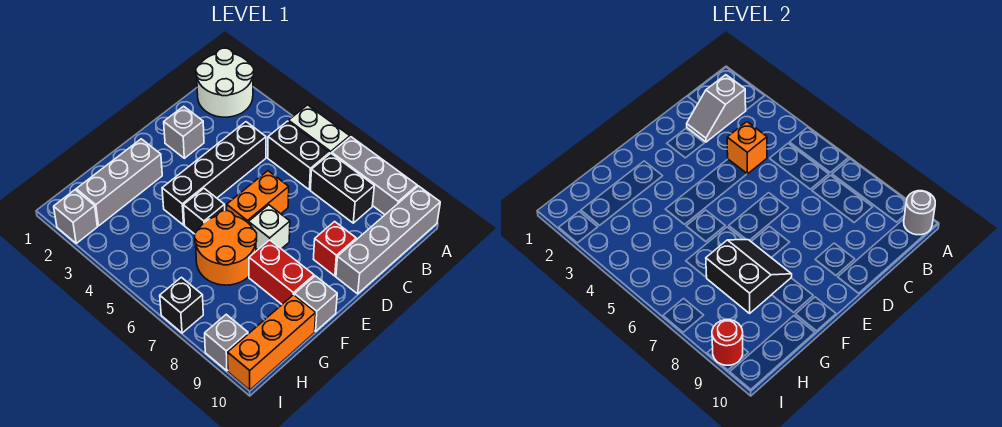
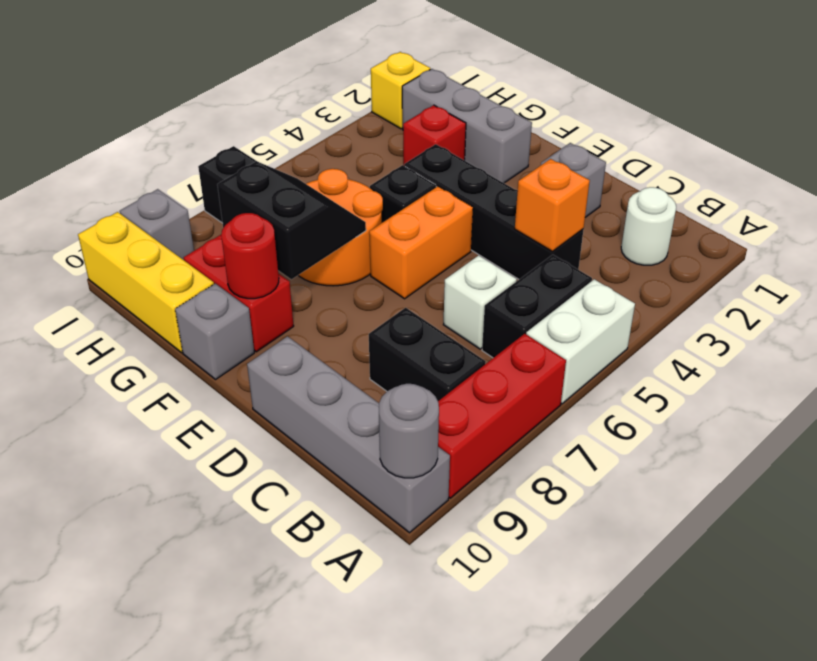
white round brick A1:B2 level 1 -> white round brick B2 level 1
grey brick A7:A9 level 1 -> red brick A7:A9 level 1
grey slope B2:C2 level 2 top B -> none
black brick B7:B8 level 1 -> black brick B8:C8 level 1
orange brick D6:E6 level 1 -> orange brick E5:E6 level 1
red brick D9 level 1 -> red brick G3 level 1
white brick E7 level 1 -> white brick C6 level 1
black slope F7:G8 level 2 top G -> black slope F7:G8 level 2 top 8
red brick F8:F9 level 1 -> red brick F9:G9 level 1
orange brick G10:I10 level 1 -> yellow brick G10:I10 level 1
grey brick I2 level 1 -> yellow brick I2 level 1
red round brick I9 level 2 -> red round brick F9 level 2

